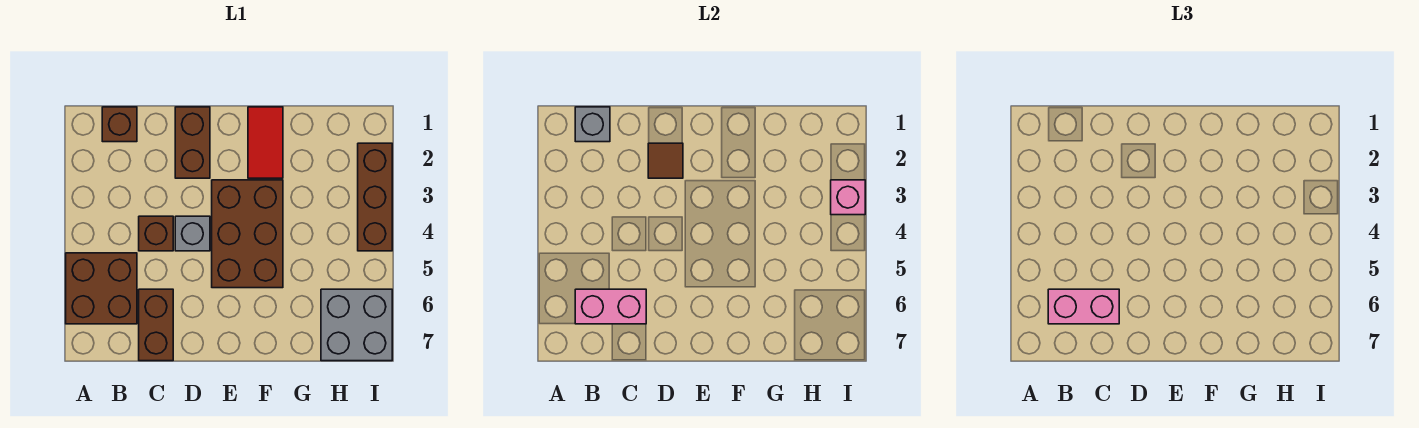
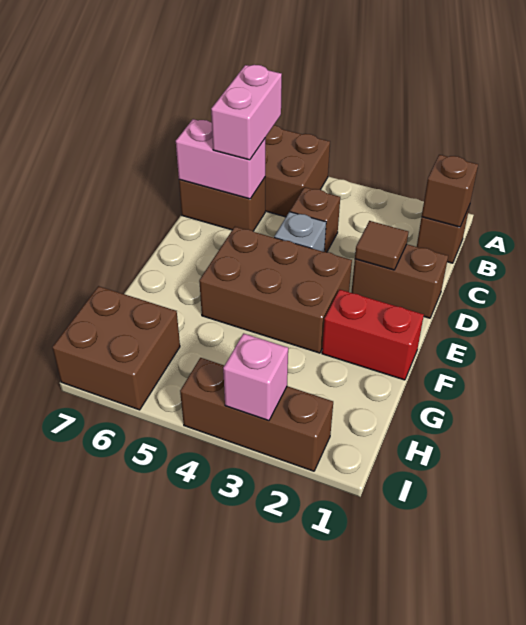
grey brick B1 level 2 -> brown brick B1 level 2
pink brick B6:C6 level 2 -> pink brick C6:C7 level 2
red tile F1:F2 level 1 -> red brick F1:F2 level 1
grey brick H6:I7 level 1 -> brown brick H6:I7 level 1

